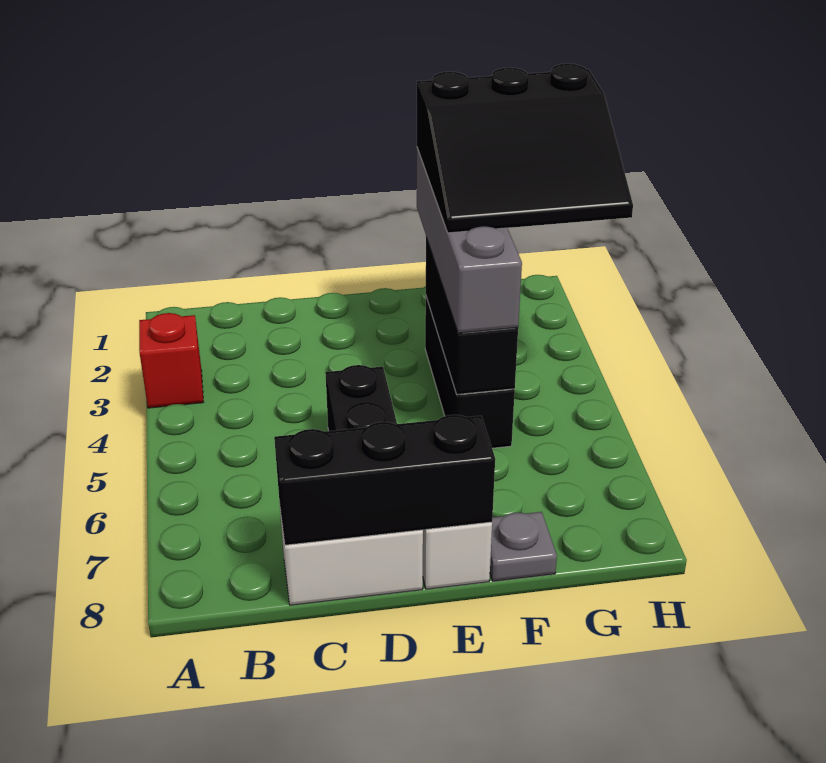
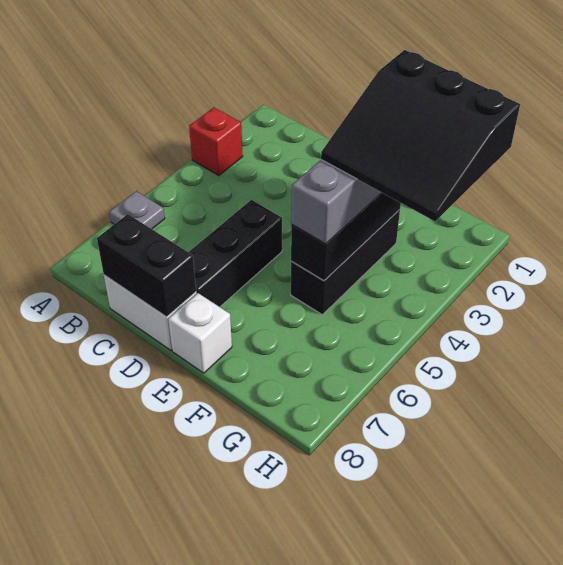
black brick C8:E8 level 2 -> black brick C8:D8 level 2
grey plate F8 level 1 -> grey plate A6 level 1

